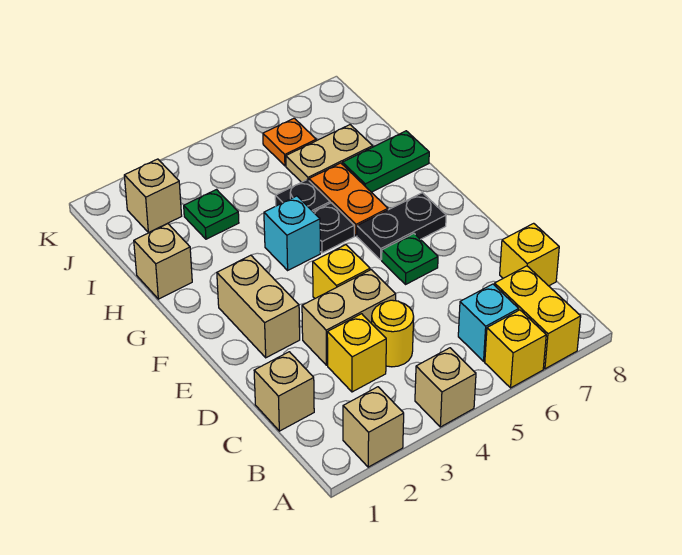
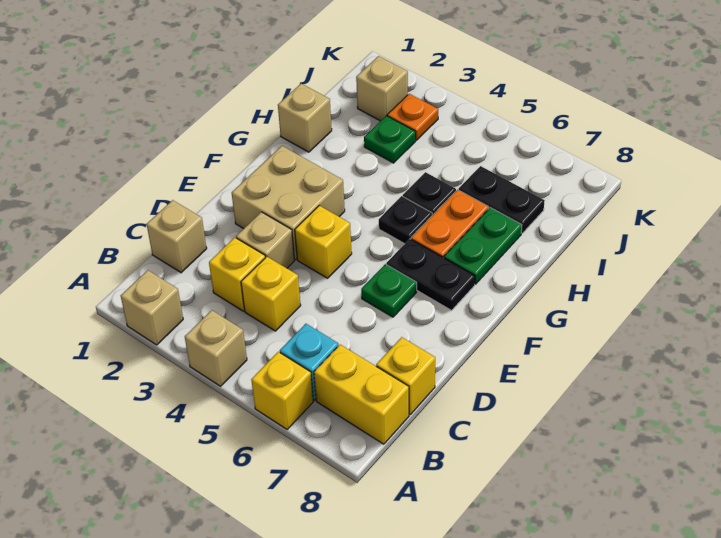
yellow brick A7:B7 level 1 -> yellow brick B7:B8 level 1
yellow round brick C4 level 1 -> yellow brick C4 level 1
tan brick D3:D4 level 1 -> tan brick D3 level 1
tan brick E2:F2 level 1 -> tan brick E2:F3 level 1
cyan brick G4 level 1 -> none
green plate H7:H8 level 1 -> green plate G7:H7 level 1
tan plate I6:I7 level 1 -> black plate I6:I7 level 1
orange plate J6 level 1 -> orange plate J3 level 1

